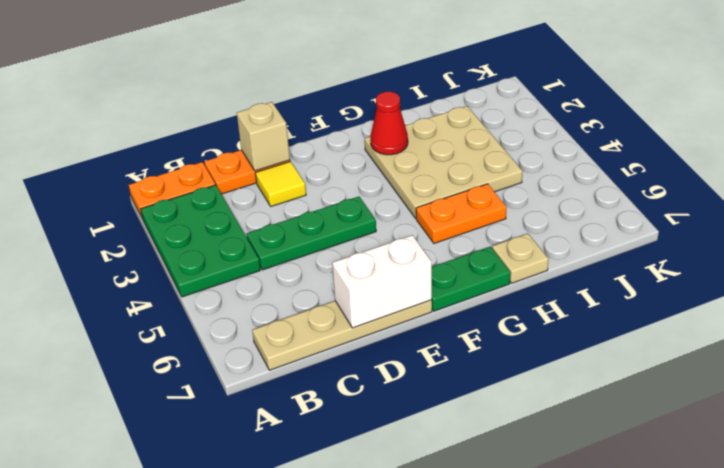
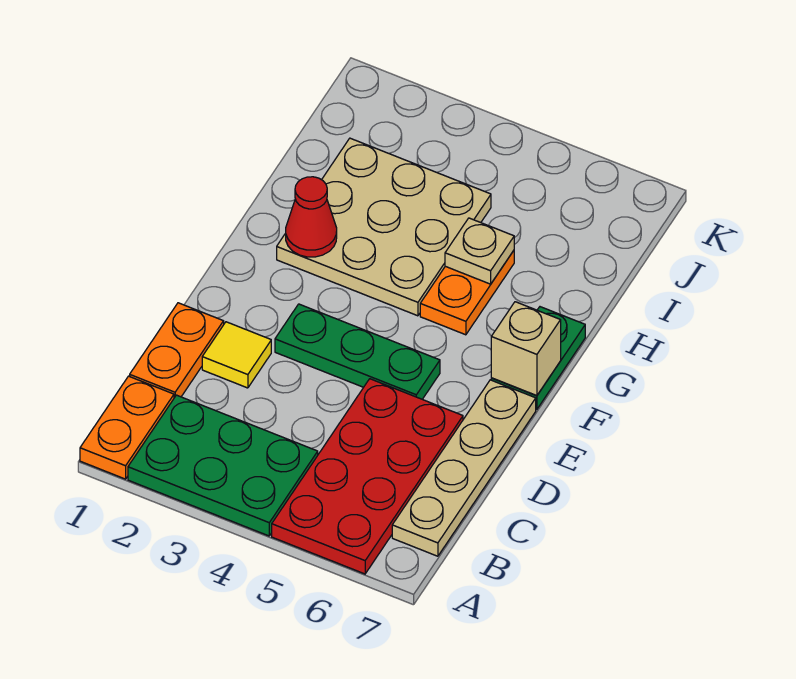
none -> red plate A5:D6 level 1
green plate C4:E4 level 1 -> green plate E3:E5 level 1
tan brick D1 level 2 -> tan brick F7 level 2
white brick D7:E7 level 2 -> none
tan plate H7 level 1 -> tan plate H5 level 2

